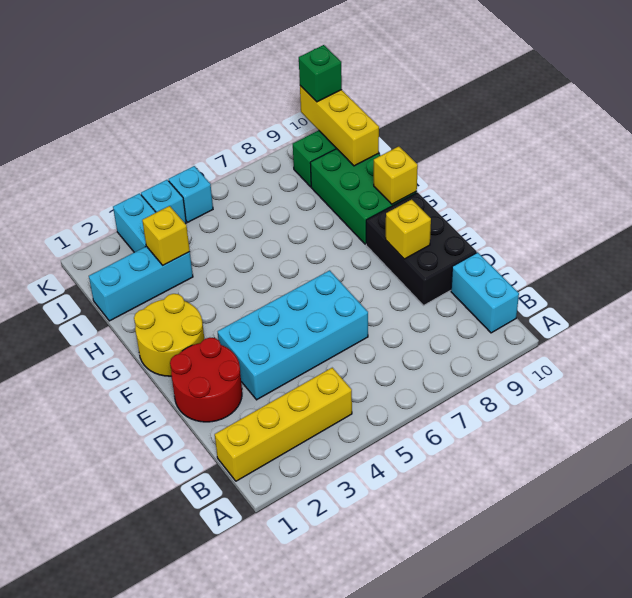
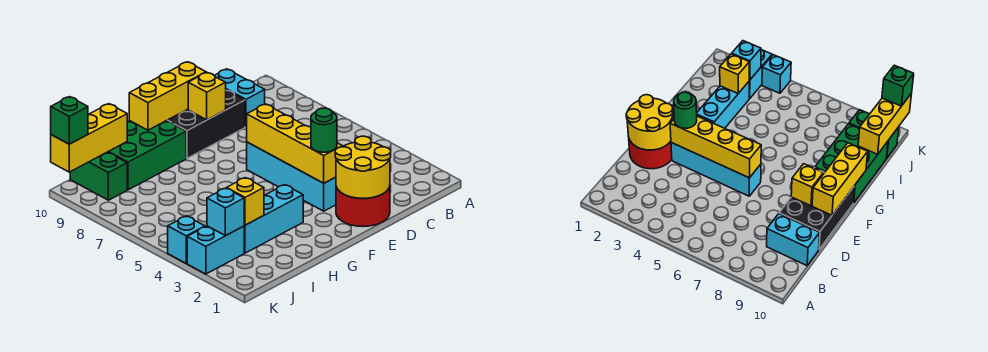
yellow brick B1:B4 level 1 -> yellow brick E3:E6 level 2
cyan brick B10:C10 level 1 -> cyan brick C9:C10 level 1
cyan brick D3:E6 level 1 -> cyan brick E3:E6 level 1
none -> green round brick E3 level 3
yellow round brick F1:G2 level 1 -> yellow round brick D1:E2 level 2
yellow brick G10 level 2 -> yellow brick E10:G10 level 2
cyan brick I1:I3 level 1 -> cyan brick G3:I3 level 1
cyan brick K5 level 1 -> cyan brick J3 level 2

